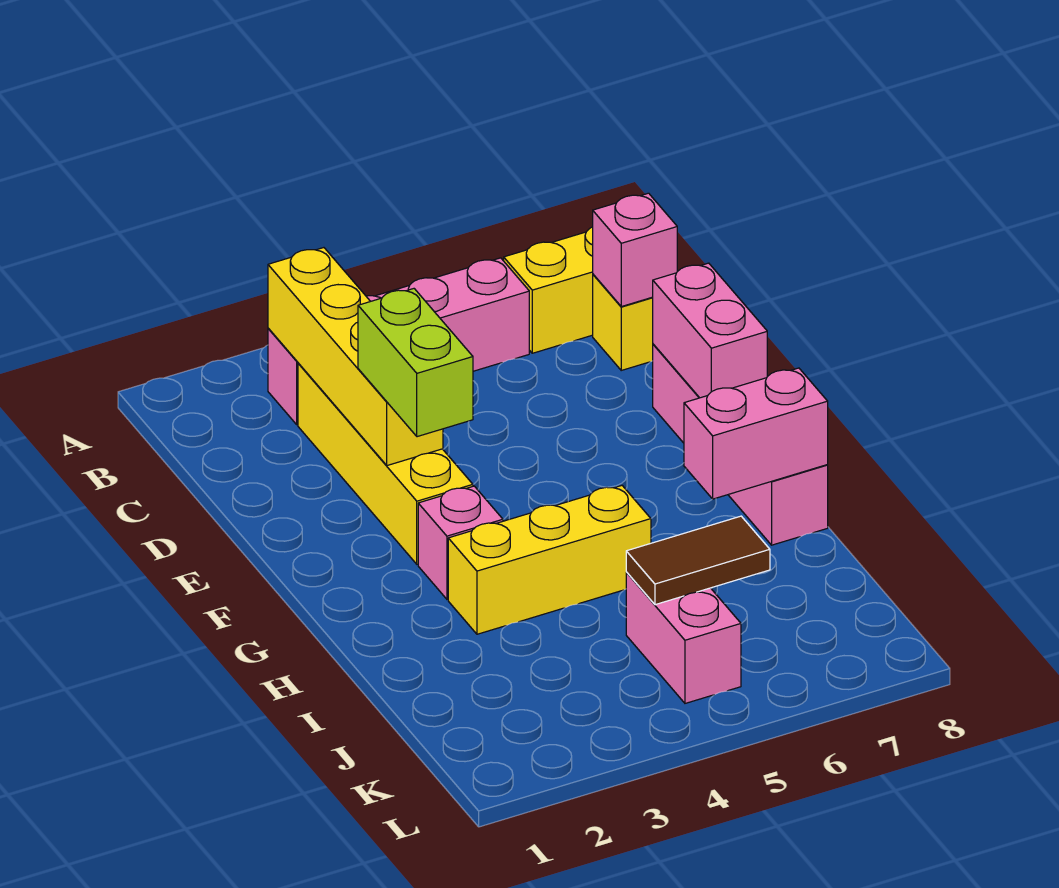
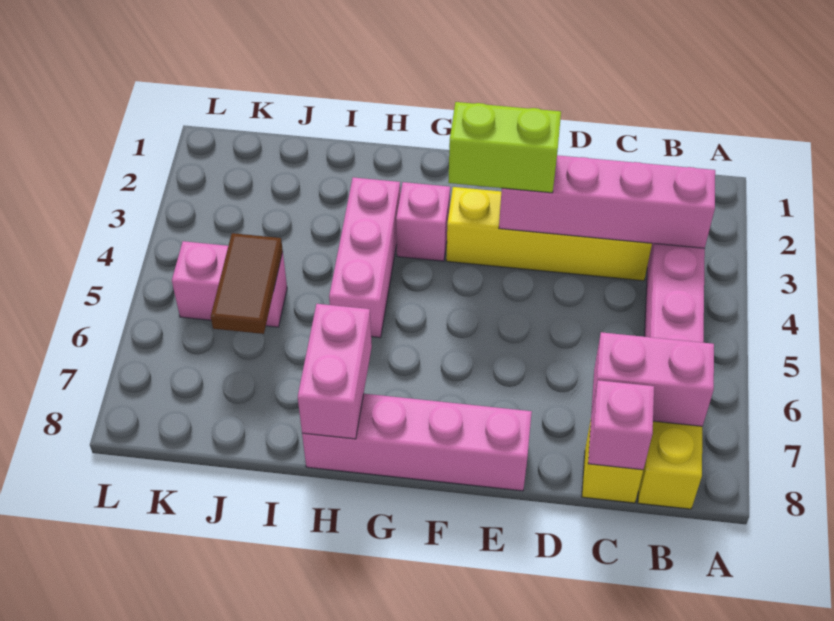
yellow brick B3:E3 level 2 -> pink brick B3:E3 level 2
pink brick E8:F8 level 2 -> pink brick B7:C7 level 2
yellow brick H3:H5 level 1 -> pink brick H3:H5 level 1

